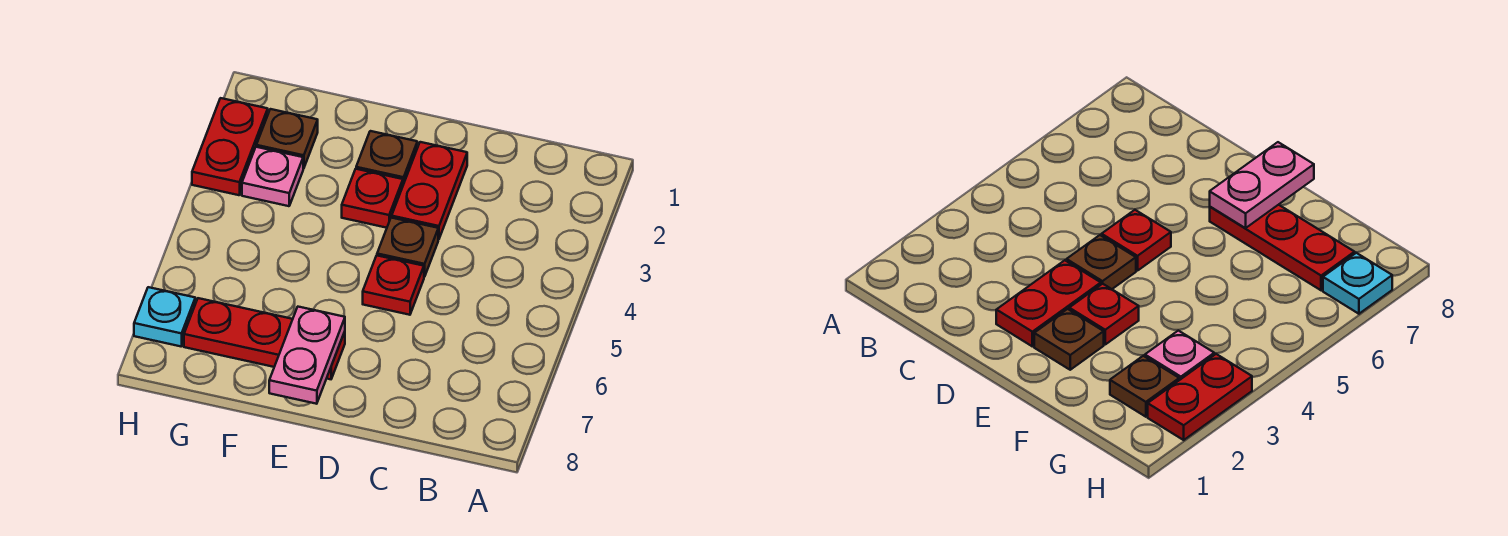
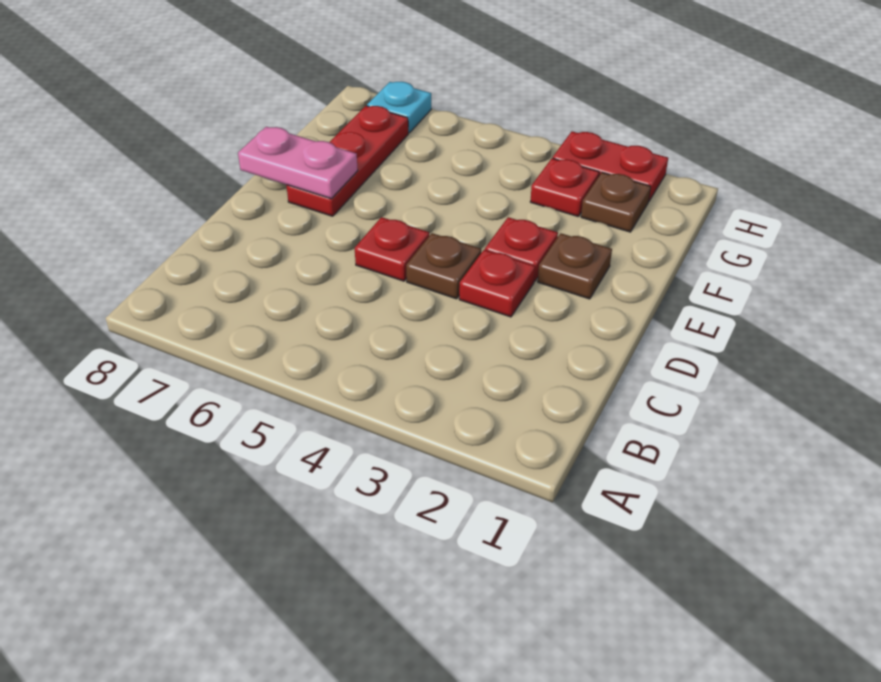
red plate D2:D3 level 1 -> red plate D3 level 1
pink plate G3 level 1 -> red plate G3 level 1

